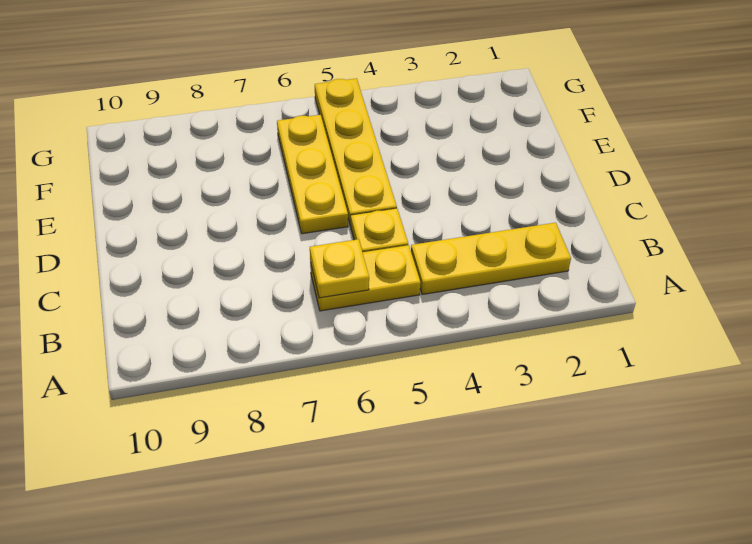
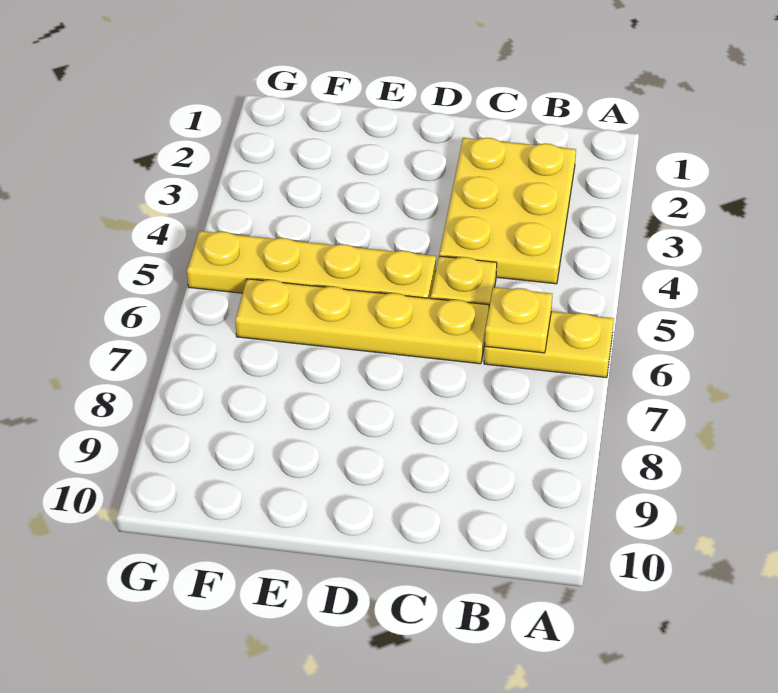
yellow plate B2:B4 level 1 -> yellow plate B2:C4 level 1
yellow plate B5:B6 level 1 -> yellow plate A6:B6 level 1
yellow plate D6:F6 level 1 -> yellow plate C6:F6 level 1

